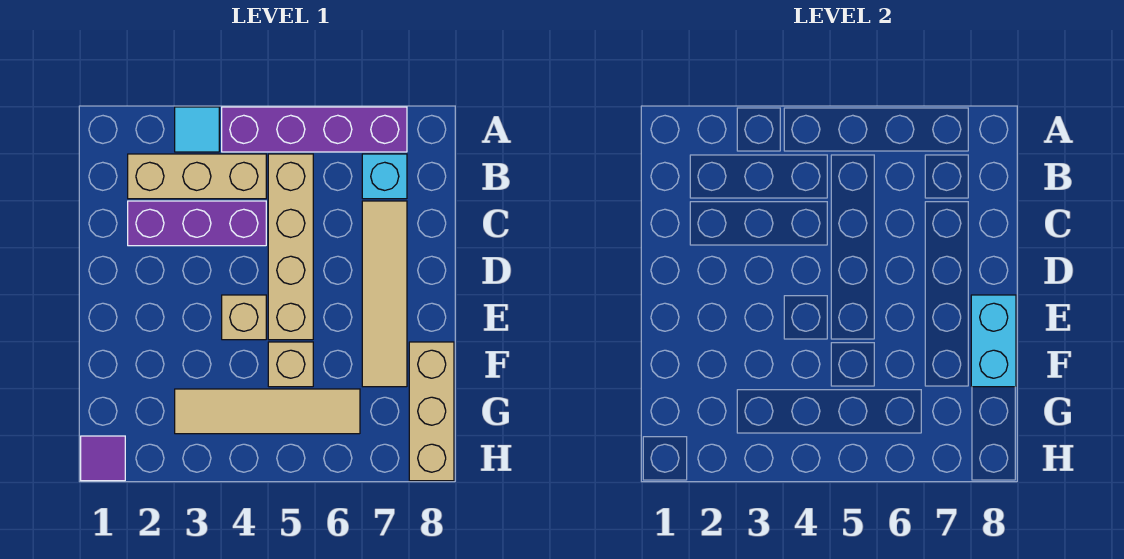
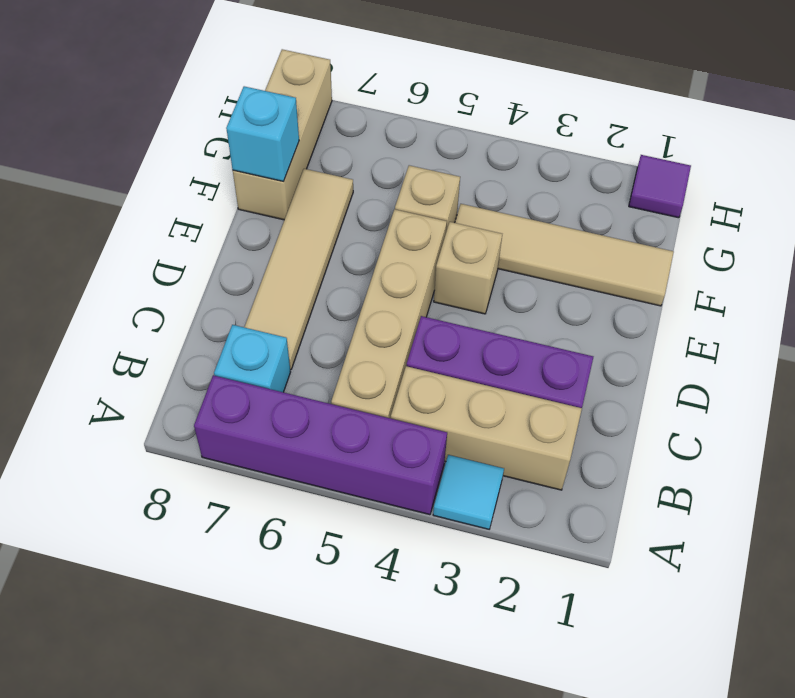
cyan brick E8:F8 level 2 -> cyan brick F8 level 2
tan tile G3:G6 level 1 -> tan tile F1:F4 level 1

